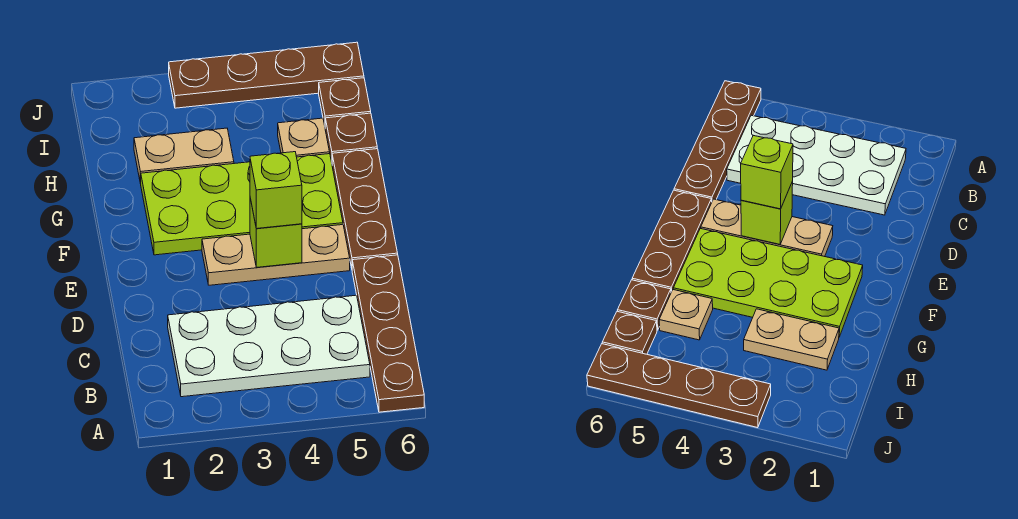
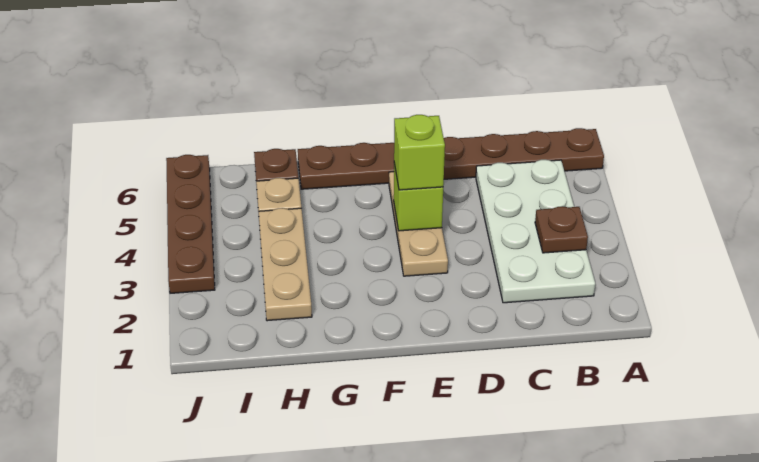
lime plate F2:G5 level 1 -> none
tan plate H2:H3 level 1 -> tan plate H2:H4 level 1
brown plate I6 level 1 -> brown plate B3 level 2

